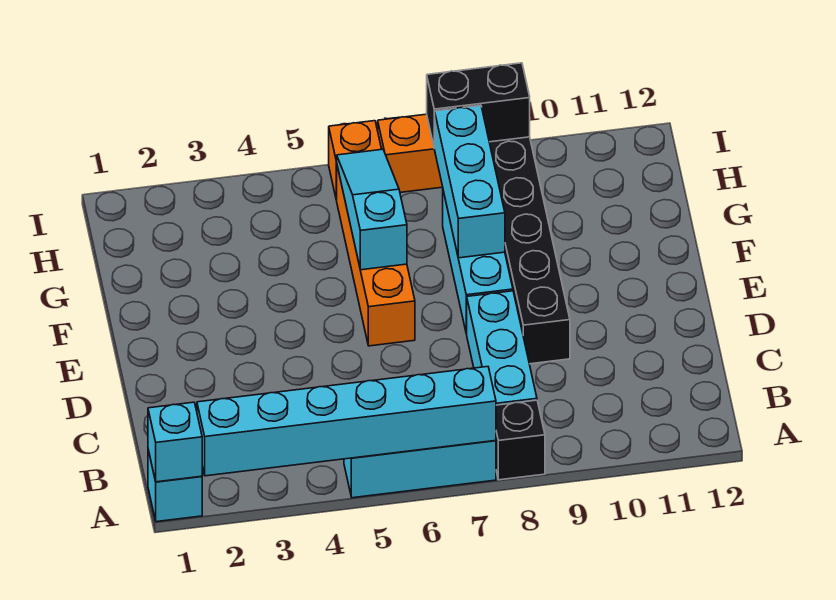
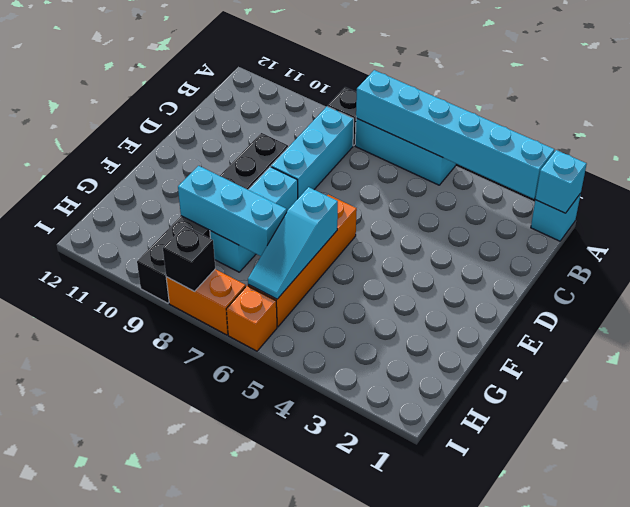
cyan brick F8:H8 level 2 -> cyan brick G7:G9 level 2
black brick I8:I9 level 2 -> black brick I8 level 2

